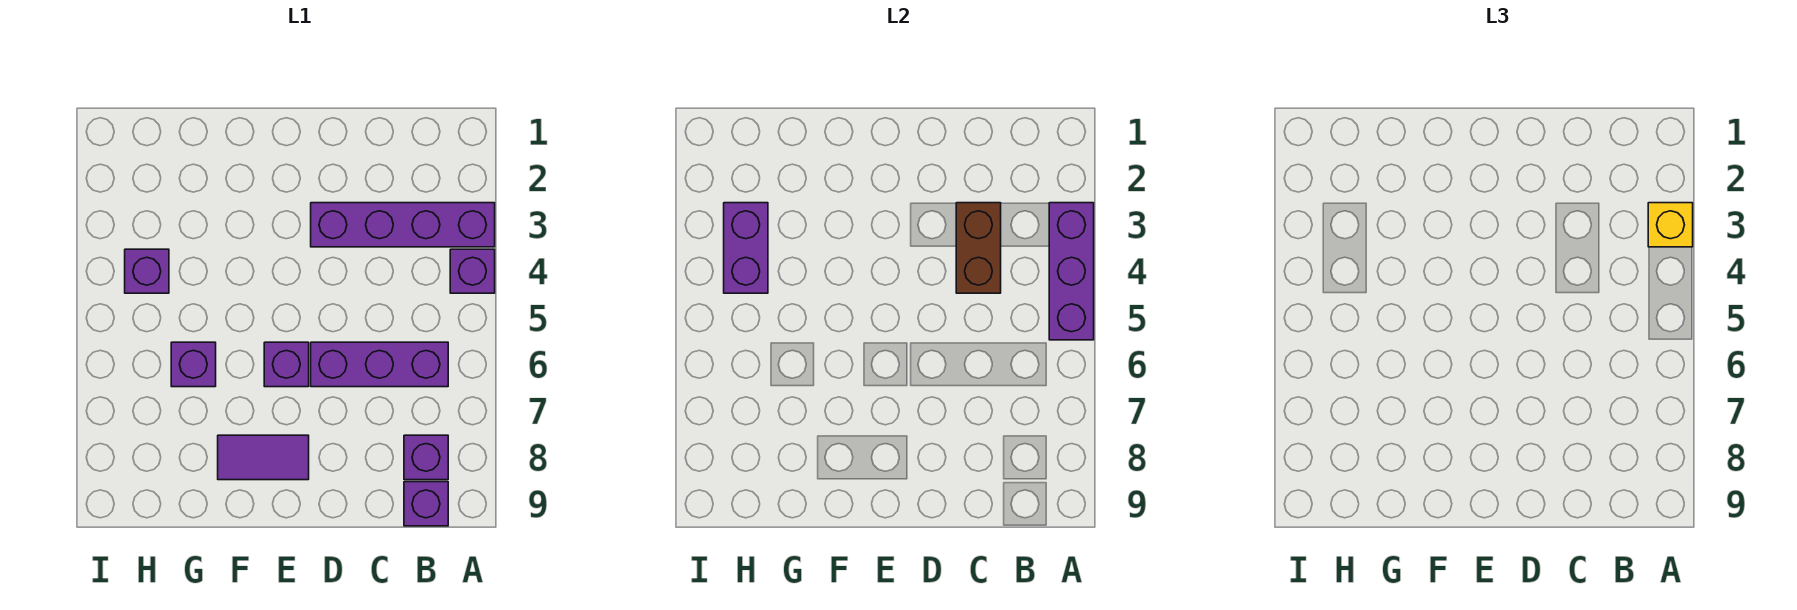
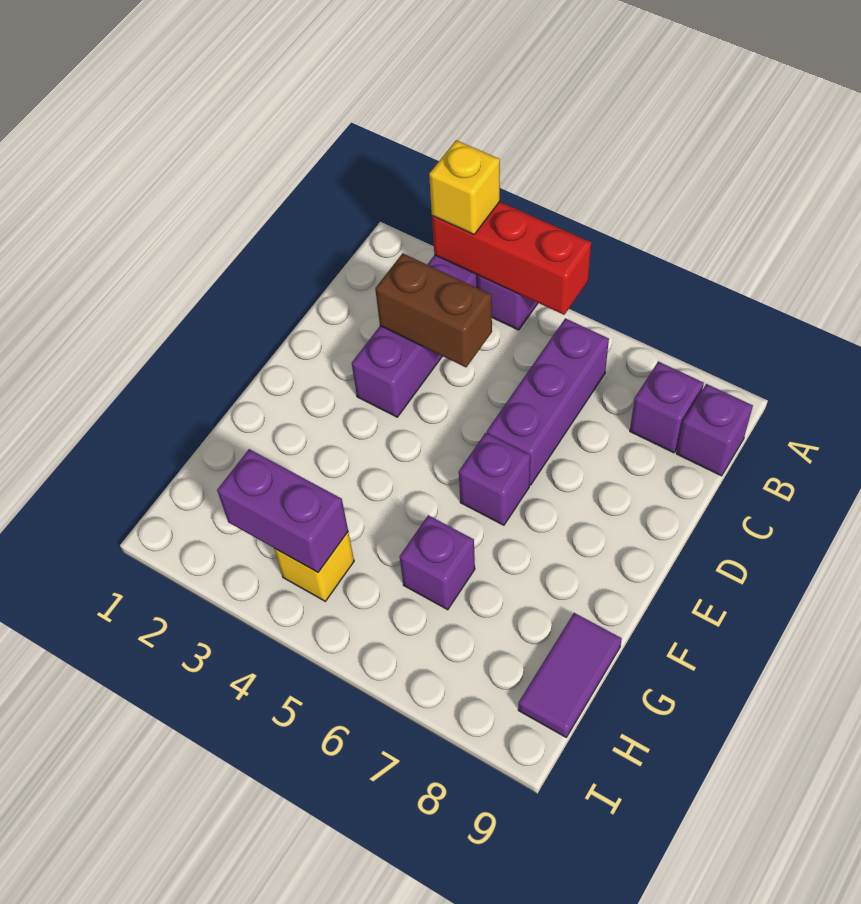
purple brick A3:A5 level 2 -> red brick A3:A5 level 2
purple tile E8:F8 level 1 -> purple tile G9:H9 level 1
purple brick H4 level 1 -> yellow brick H4 level 1

